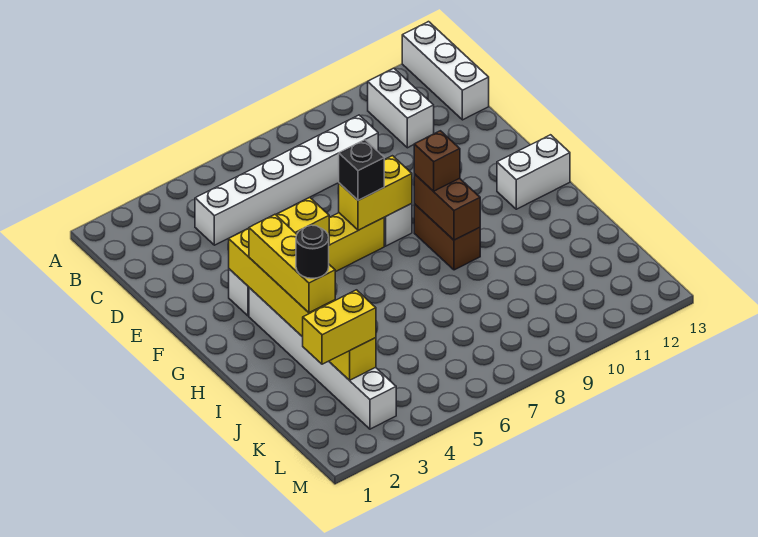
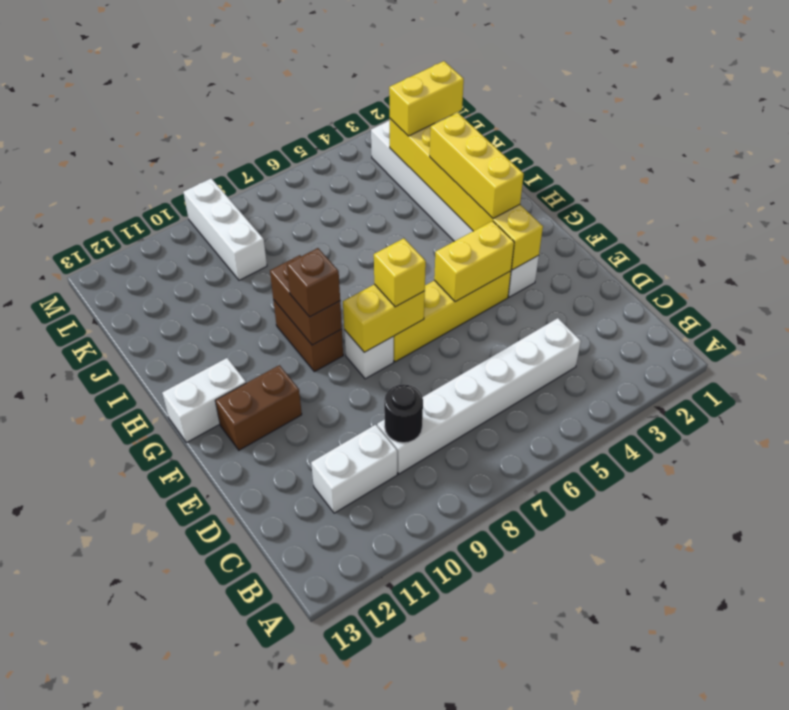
white brick A13:C13 level 1 -> white brick K9:M9 level 1
white brick B11:C11 level 1 -> white brick C10:C11 level 1
black brick F7 level 3 -> yellow brick F7 level 3
none -> brown brick F11:F12 level 1
black round brick I3 level 4 -> black round brick C9 level 2

